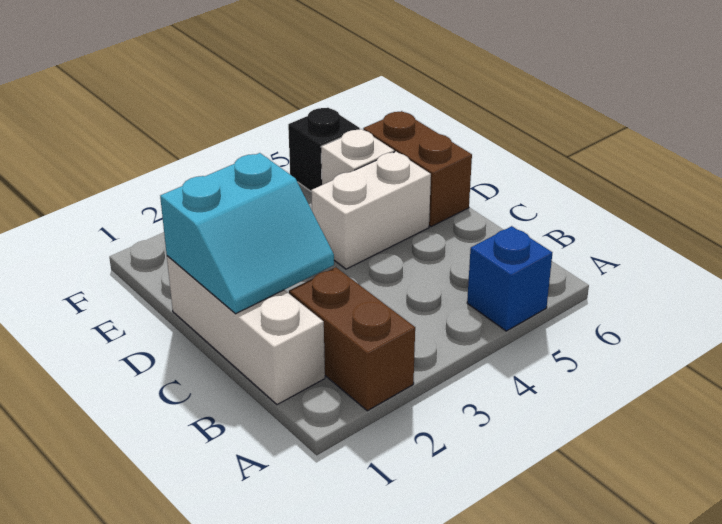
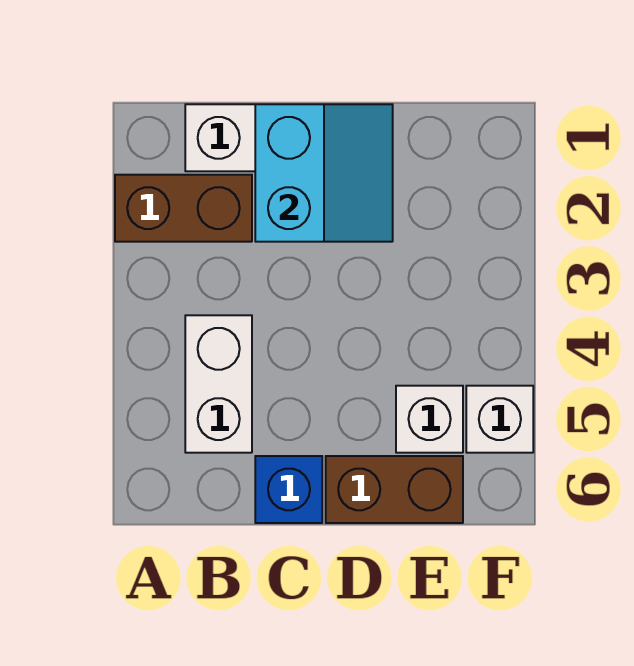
blue brick A5 level 1 -> blue brick C6 level 1
cyan slope C1:D2 level 2 top D -> cyan slope C1:D2 level 2 top C
white brick D4:D5 level 1 -> white brick B4:B5 level 1
black brick F5 level 1 -> white brick F5 level 1

